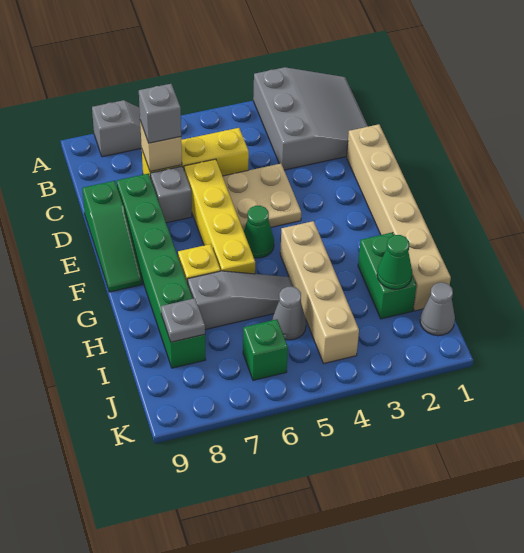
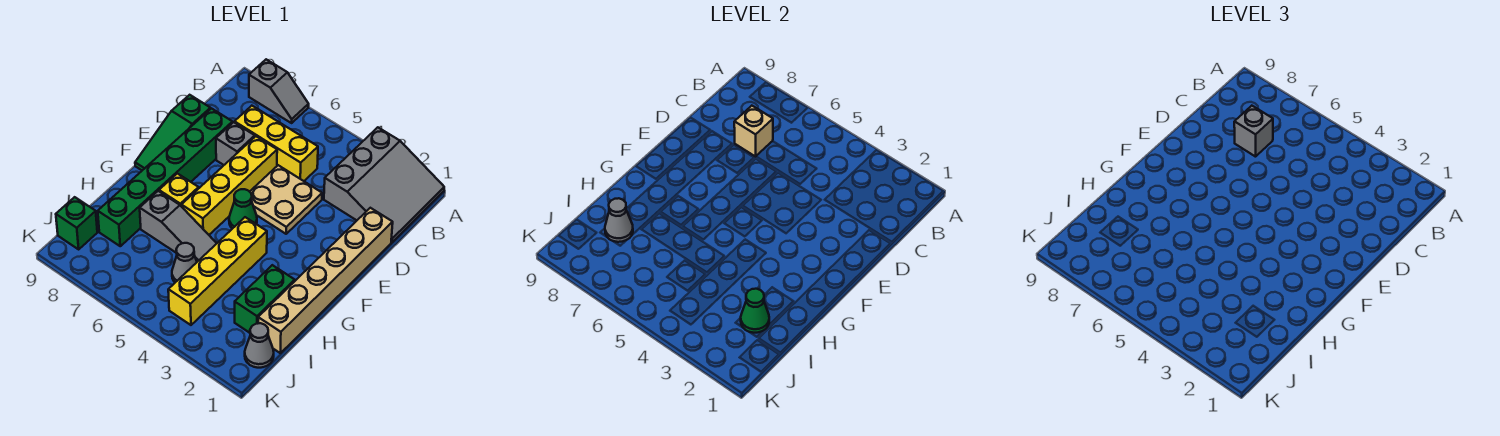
tan brick G4:J4 level 1 -> yellow brick G4:J4 level 1
grey plate I8 level 2 -> grey cone I8 level 2
green brick J6 level 1 -> green brick J9 level 1

